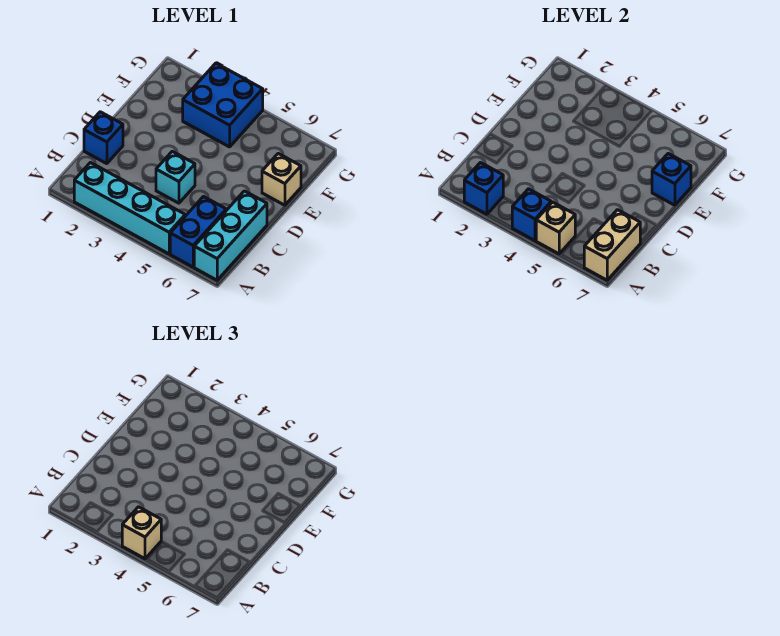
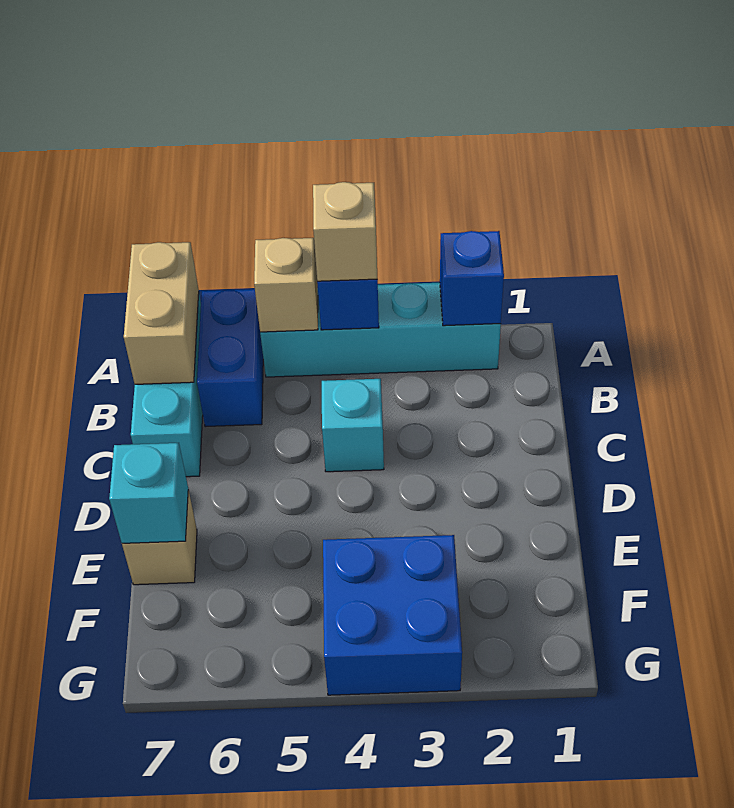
blue brick C1 level 1 -> none
blue brick E7 level 2 -> cyan brick E7 level 2

